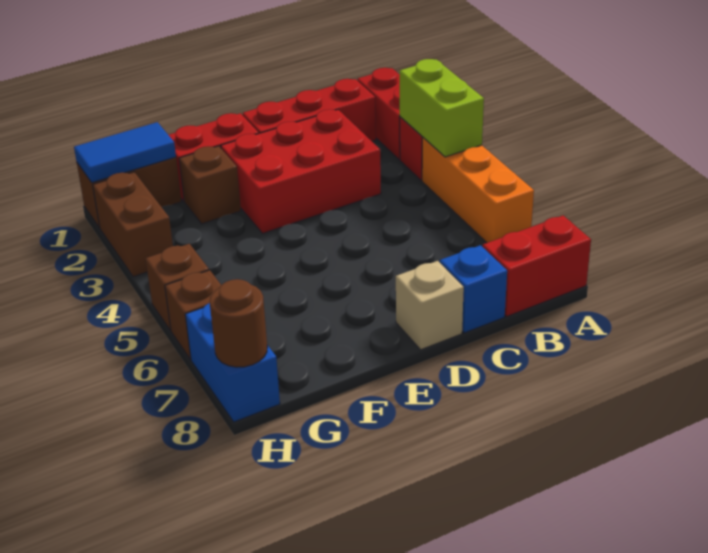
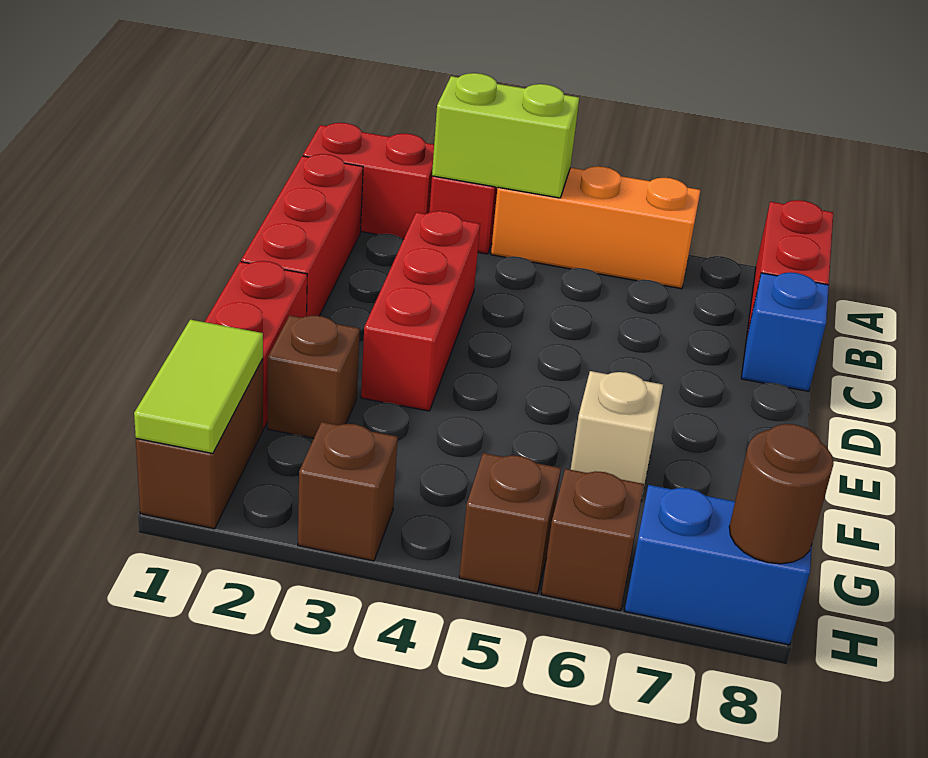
red brick C2:E3 level 1 -> red brick C3:E3 level 1
tan brick D8 level 1 -> tan brick F6 level 1
blue tile G1:H1 level 2 -> lime tile G1:H1 level 2
brown brick H2:H3 level 1 -> brown brick H3 level 1

